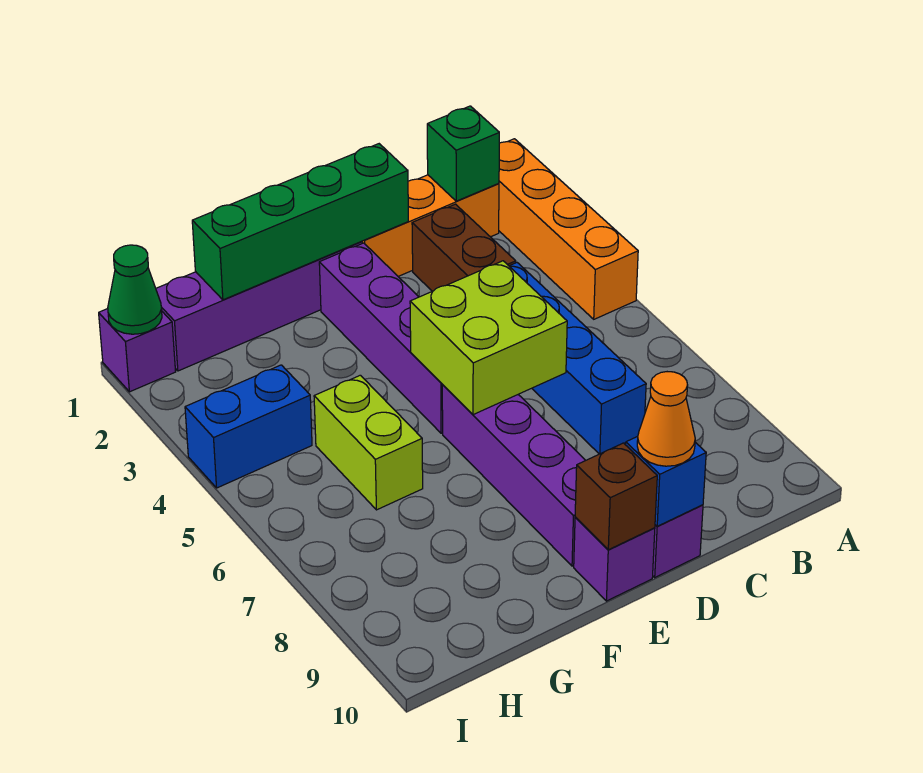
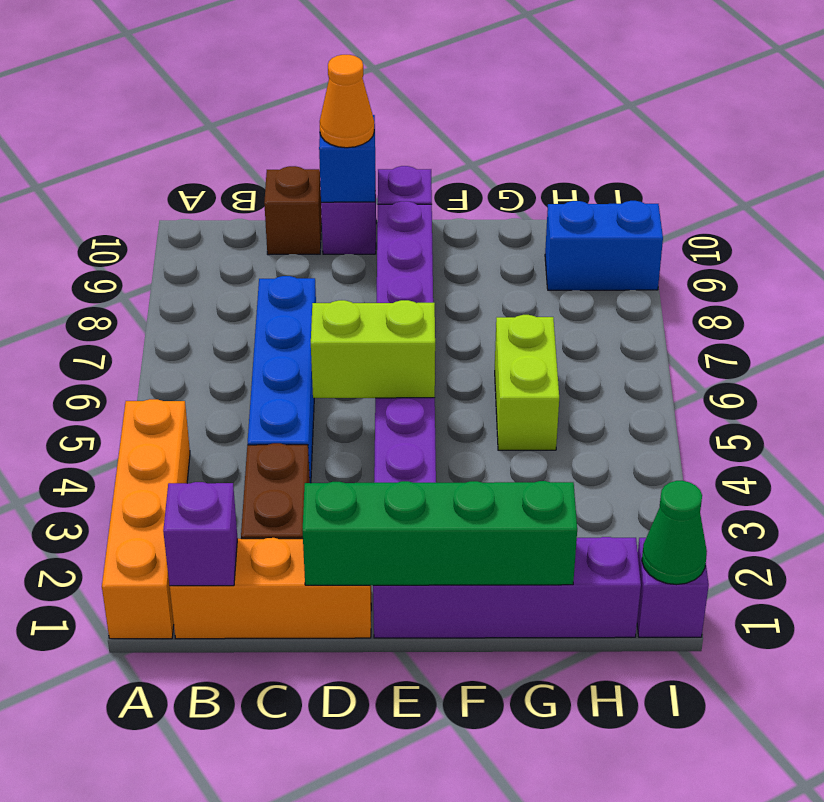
green brick B1 level 2 -> purple brick B1 level 2
lime brick D5:E6 level 2 -> lime brick D5:E5 level 2
brown brick E10 level 2 -> brown brick C10 level 1
blue brick H4:I4 level 1 -> blue brick H9:I9 level 1

